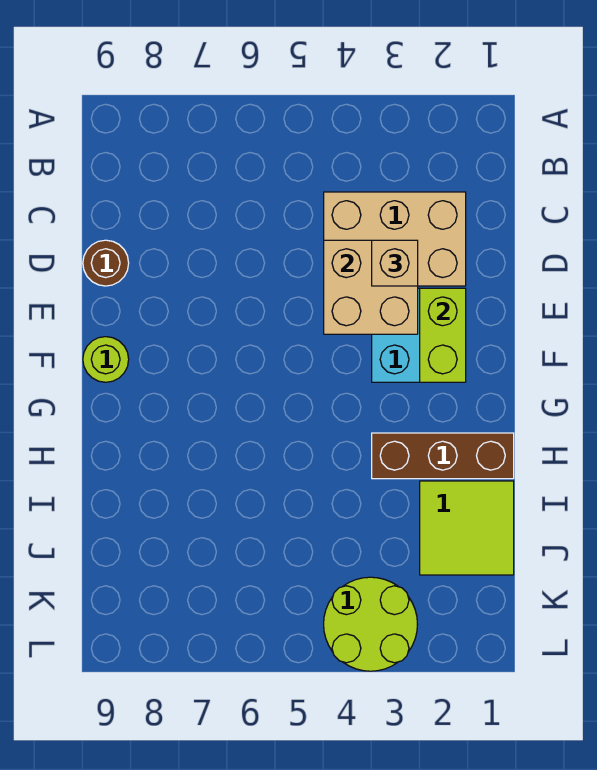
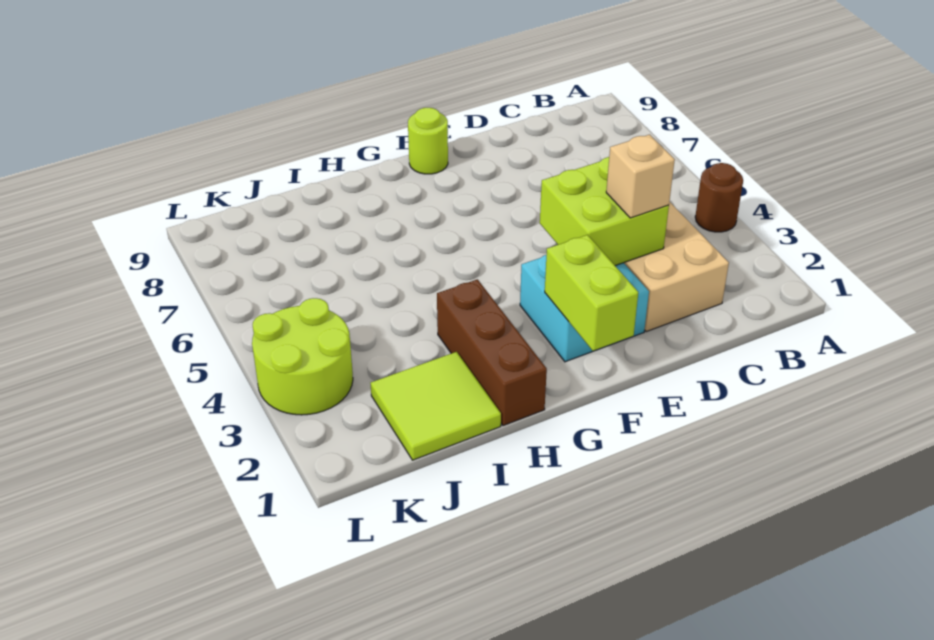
tan brick D3:E4 level 2 -> lime brick D3:E4 level 2
brown round brick D9 level 1 -> brown round brick A4 level 1
lime brick E2:F2 level 2 -> lime brick F1:F2 level 2

